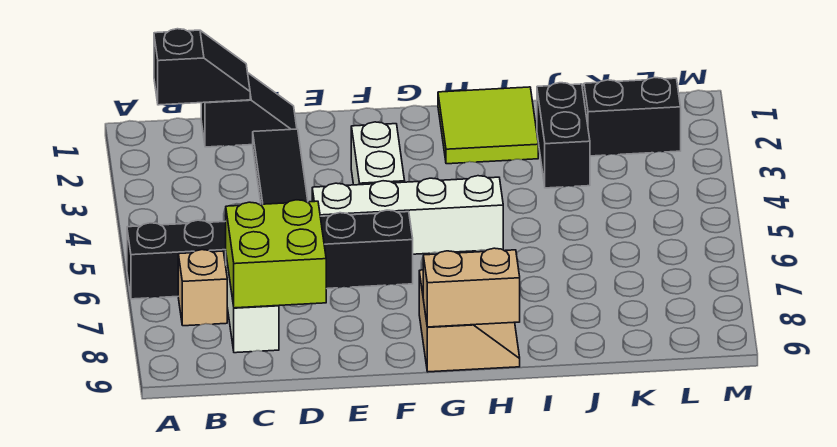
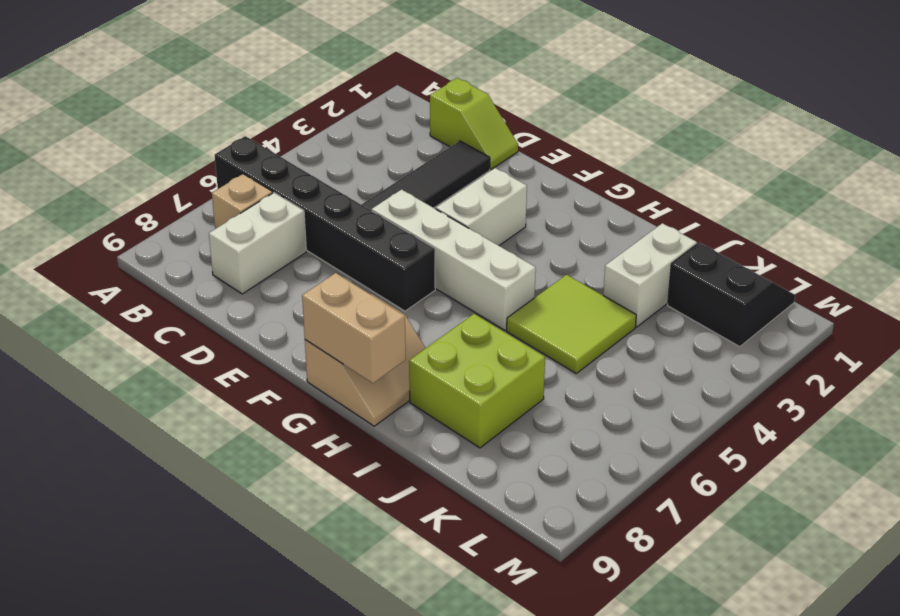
black slope B1:C1 level 2 top B -> none
black slope C1:D1 level 1 top C -> lime slope C1:D1 level 1 top C
lime brick C7:D8 level 2 -> lime brick I7:J8 level 1
lime tile H1:I2 level 1 -> lime tile I4:J5 level 1
black brick J2:J3 level 1 -> white brick J2:J3 level 1

